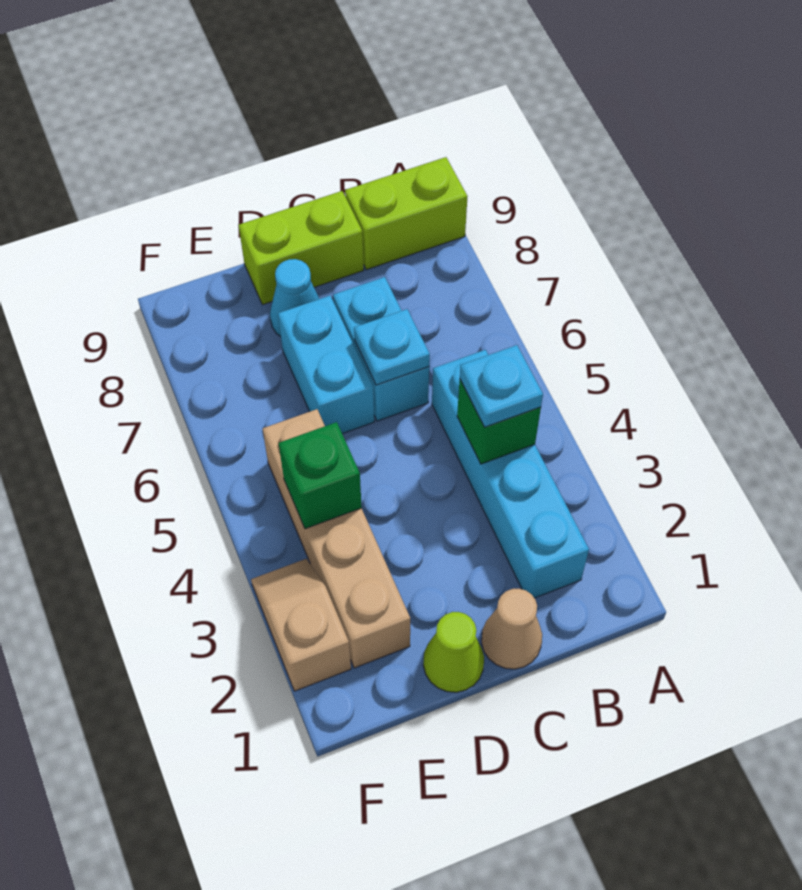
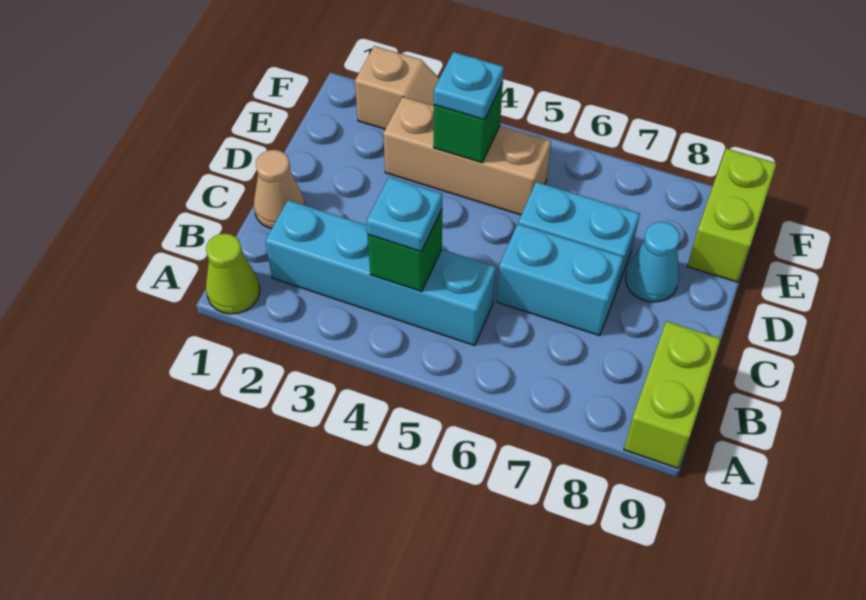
cyan plate C6 level 2 -> cyan plate E4 level 3
lime brick C9:D9 level 1 -> lime brick E9:F9 level 1
lime cone D1 level 1 -> lime cone A1 level 1
tan brick E2:E5 level 1 -> tan brick E3:E5 level 1

